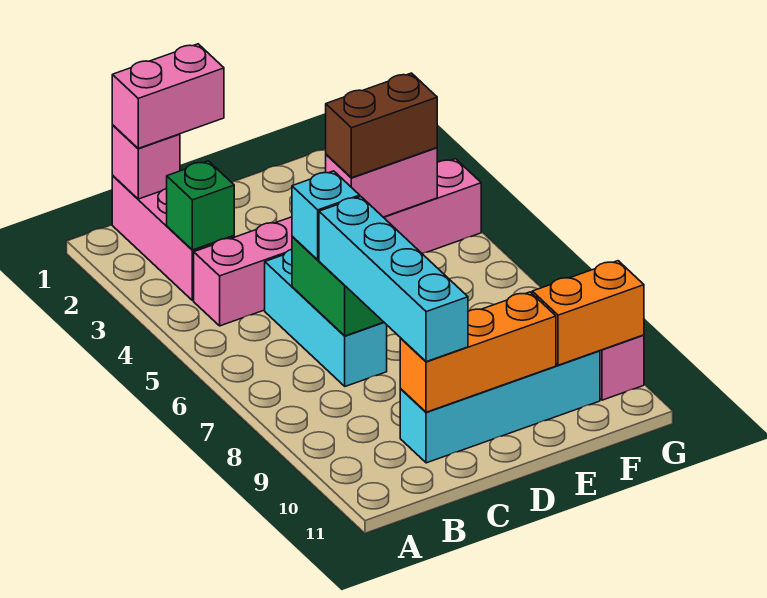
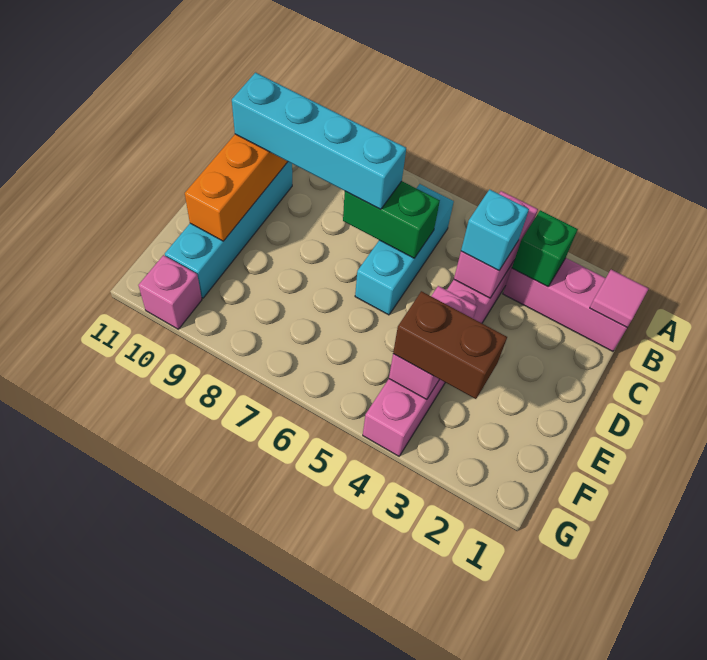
pink brick B1 level 2 -> pink tile B1 level 2
pink brick B1:C1 level 3 -> pink brick B4:C4 level 2
cyan brick C5:C7 level 1 -> cyan brick B6:D6 level 1
cyan brick C6 level 3 -> cyan brick C4 level 3
brown brick E4:F4 level 3 -> brown brick F3:F4 level 3
orange brick F10:G10 level 2 -> none

